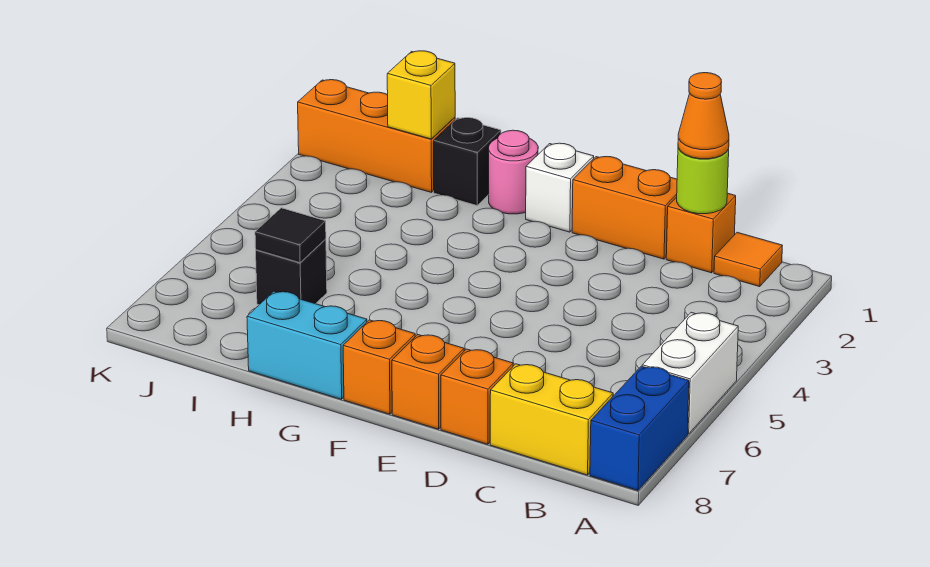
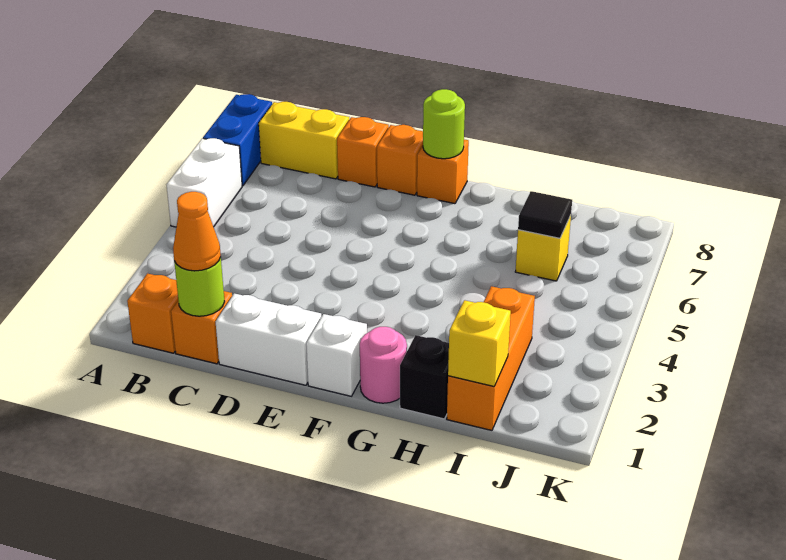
orange tile B1 level 1 -> orange brick B1 level 1
orange brick D1:E1 level 1 -> white brick D1:E1 level 1
none -> lime round brick F8 level 2
cyan brick G8:H8 level 1 -> none
orange brick I1:K1 level 1 -> orange brick I1:I3 level 1
black brick I6 level 1 -> yellow brick I6 level 1

